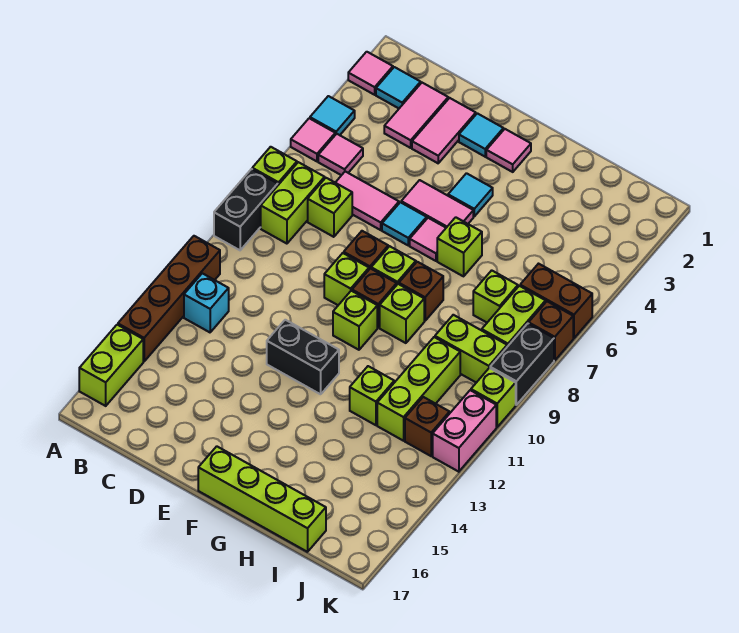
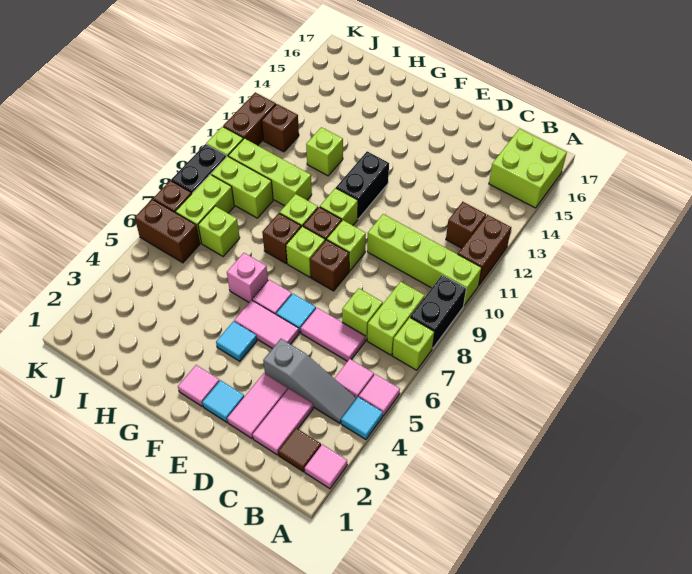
brown brick A11:A14 level 1 -> brown brick A11:A12 level 1
lime brick A15:A16 level 1 -> lime brick A15:B16 level 1
cyan tile B2 level 1 -> brown tile B2 level 1
none -> grey slope B4:D4 level 1 top D
cyan brick B12 level 1 -> brown brick B12 level 1
black brick E12:F12 level 1 -> black brick F11:F12 level 1
lime brick F17:I17 level 1 -> lime brick A10:D10 level 1
lime brick G6 level 1 -> pink brick G6 level 1
lime brick I10:I12 level 1 -> lime brick H10:J10 level 1
pink brick K11:K12 level 1 -> brown brick K11:K12 level 1

